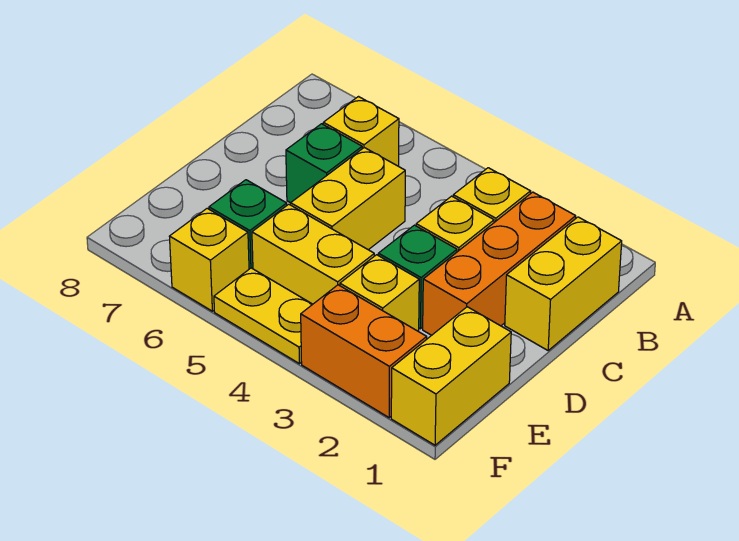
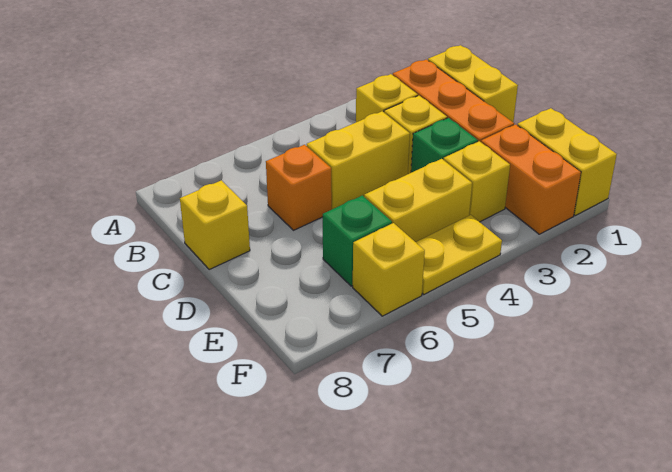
yellow brick B6 level 1 -> yellow brick C8 level 1
yellow brick C5:D5 level 1 -> yellow brick C4:C5 level 1
green brick C6 level 1 -> orange brick C6 level 1
orange brick F2:F3 level 1 -> orange brick E2:F2 level 1

